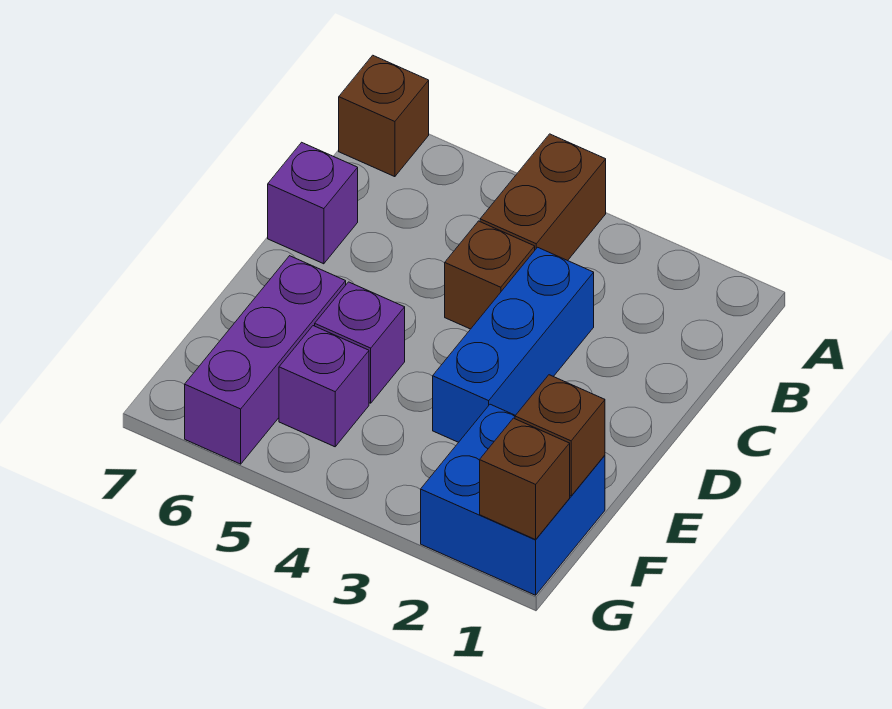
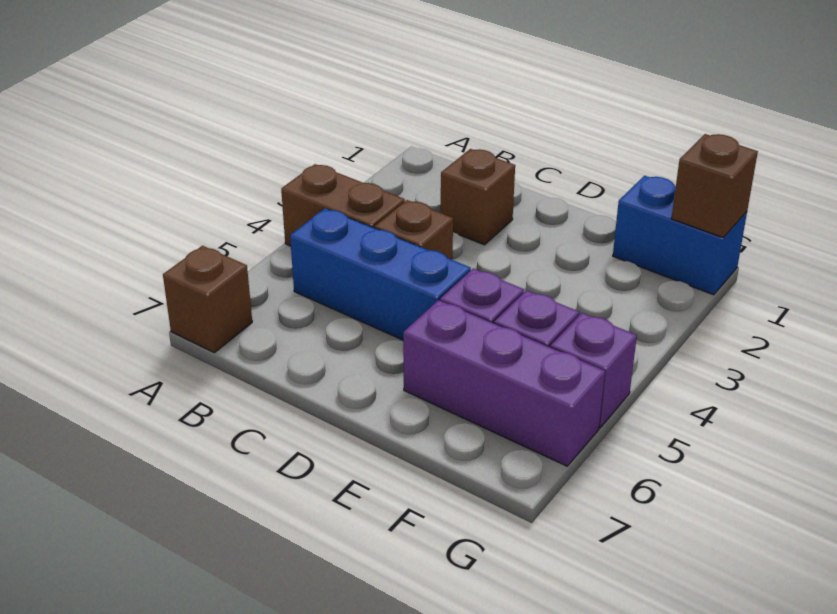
blue brick C3:E3 level 1 -> blue brick B5:D5 level 1
purple brick C7 level 1 -> purple brick G5 level 1
blue brick F1:G2 level 1 -> blue brick F1:G1 level 1
brown brick F1 level 2 -> brown brick C2 level 1

